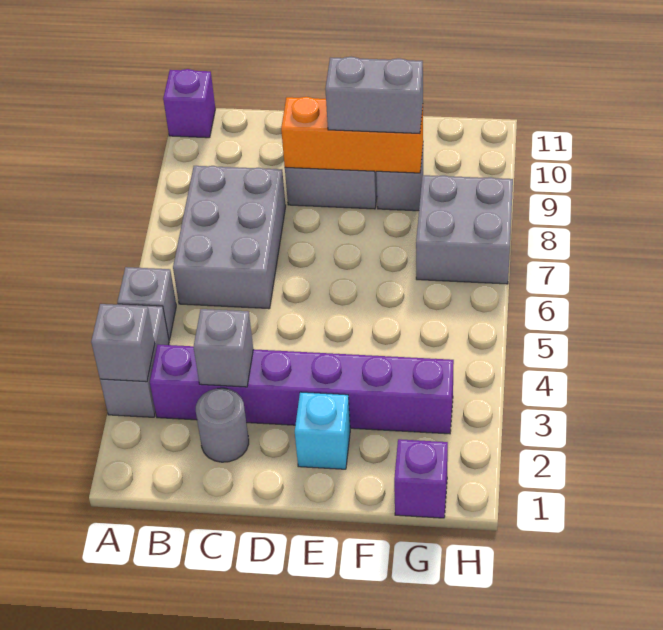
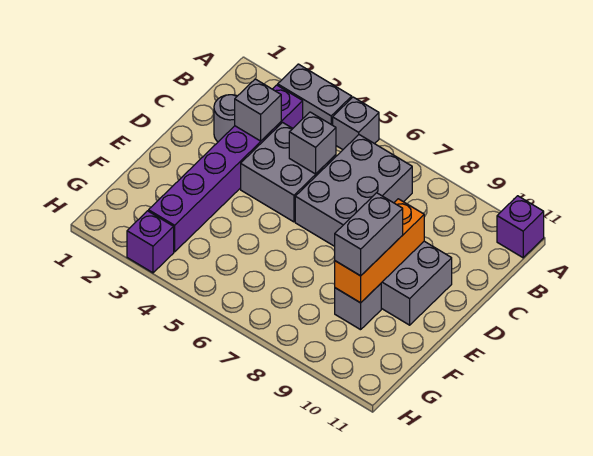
grey brick A3 level 2 -> grey brick C5 level 2
grey brick B6:C8 level 1 -> grey brick B6:D7 level 1
cyan brick E2 level 1 -> none
purple brick G1 level 1 -> purple brick H3 level 1
grey brick G7:H8 level 1 -> grey brick C4:D5 level 1

